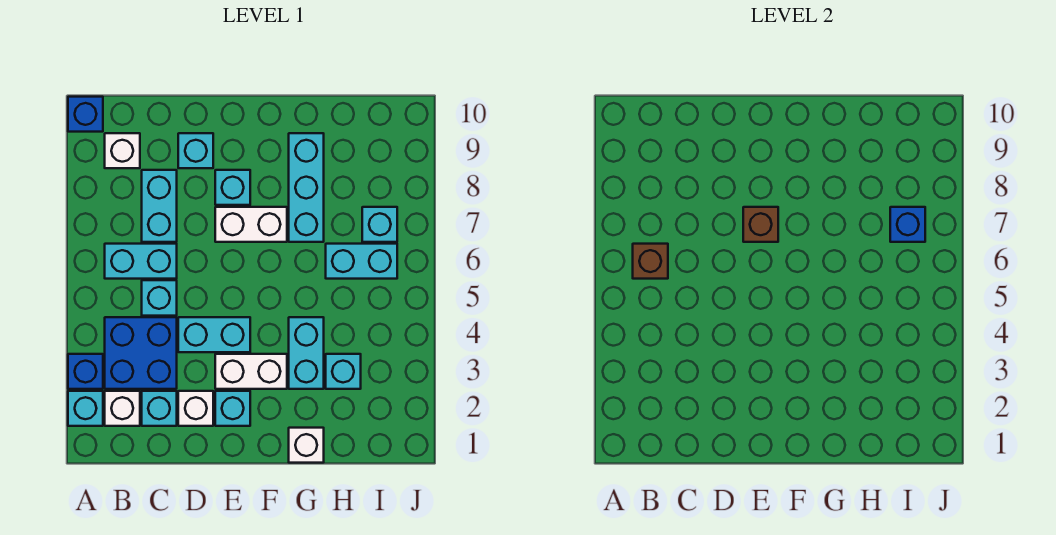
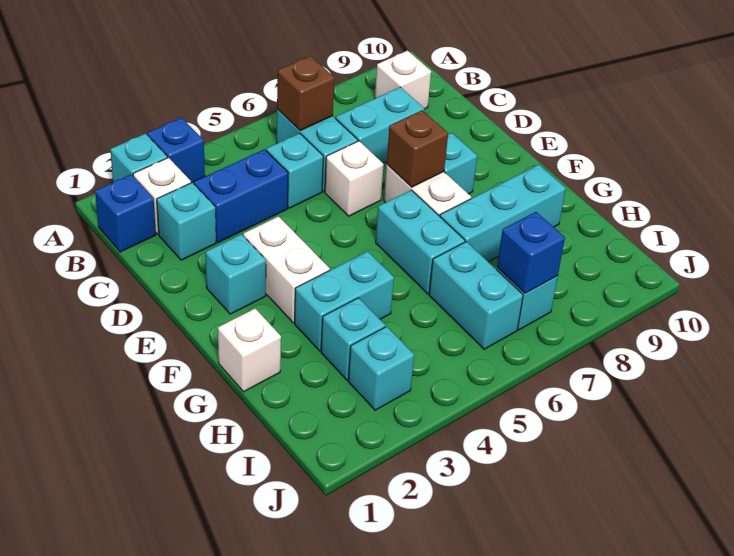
blue brick A10 level 1 -> blue brick B1 level 1
blue brick B3:C4 level 1 -> blue brick C3:C4 level 1
white brick D2 level 1 -> white brick D6 level 1
cyan brick D4:E4 level 1 -> cyan brick F6:G6 level 1
cyan brick D9 level 1 -> cyan brick I3 level 1

